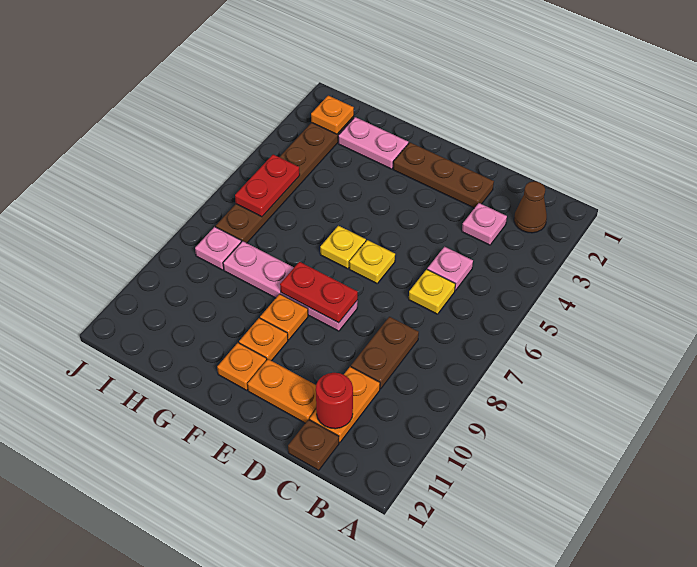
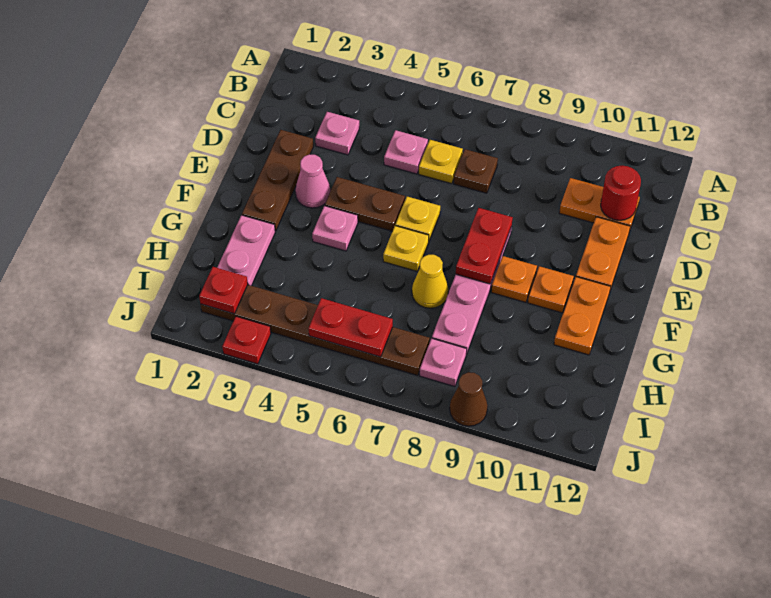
brown cone B2 level 1 -> brown cone J9 level 1
brown plate C8:C9 level 1 -> brown plate E4:E5 level 1
brown plate C12 level 1 -> brown plate C7 level 1
none -> pink cone E3 level 1
none -> pink plate F4 level 1
orange plate F11 level 1 -> orange plate F11:G11 level 1
none -> yellow cone G7 level 1
orange plate I2 level 2 -> red plate I2 level 2
none -> red plate J3 level 1

